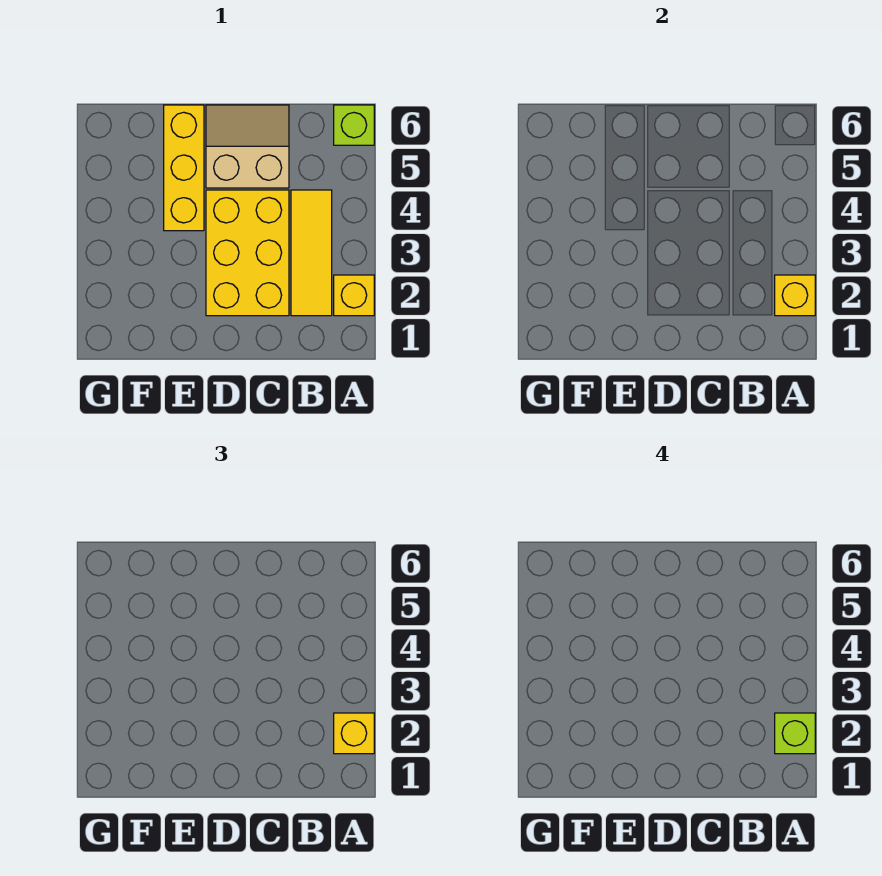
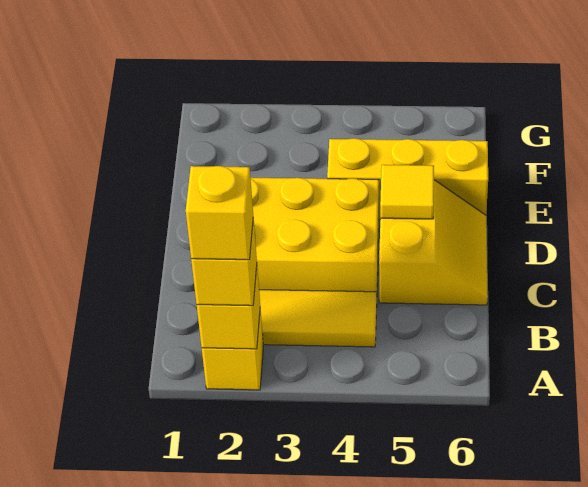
lime brick A2 level 4 -> yellow brick A2 level 4
lime brick A6 level 1 -> none
tan slope C5:D6 level 1 top 5 -> yellow slope C5:D6 level 1 top 5
none -> yellow tile D5 level 2

